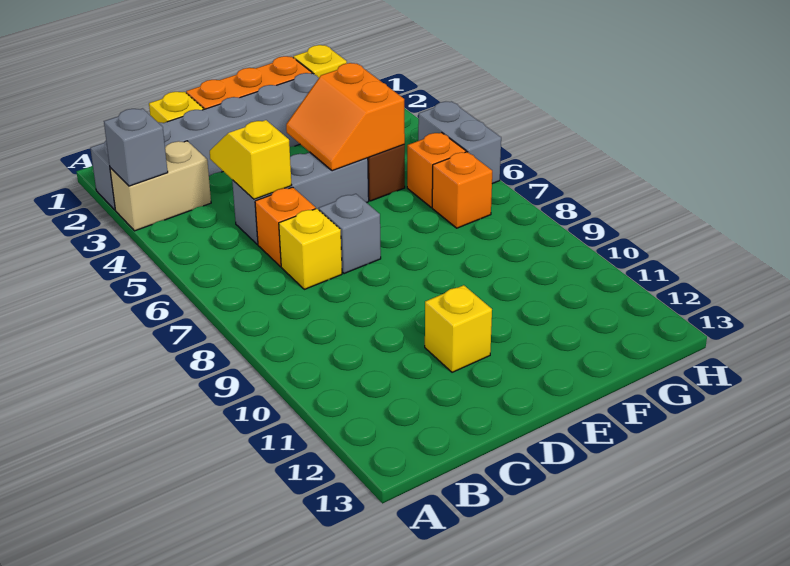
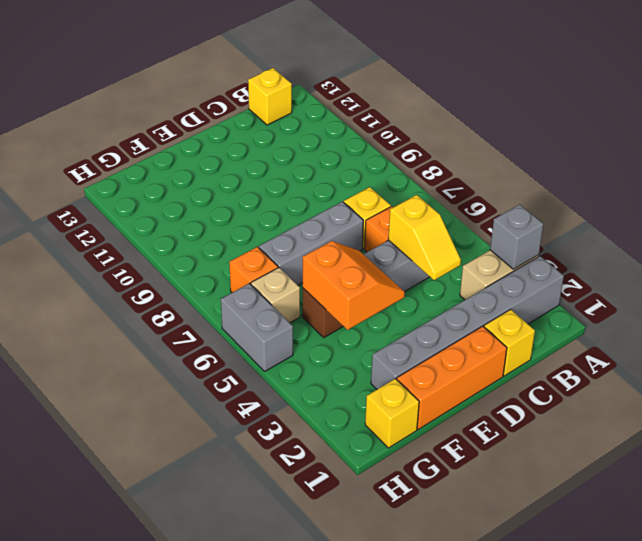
grey brick D7 level 1 -> grey brick D7:F7 level 1
yellow brick D11 level 1 -> yellow brick B13 level 1
orange brick G6 level 1 -> tan brick G6 level 1

